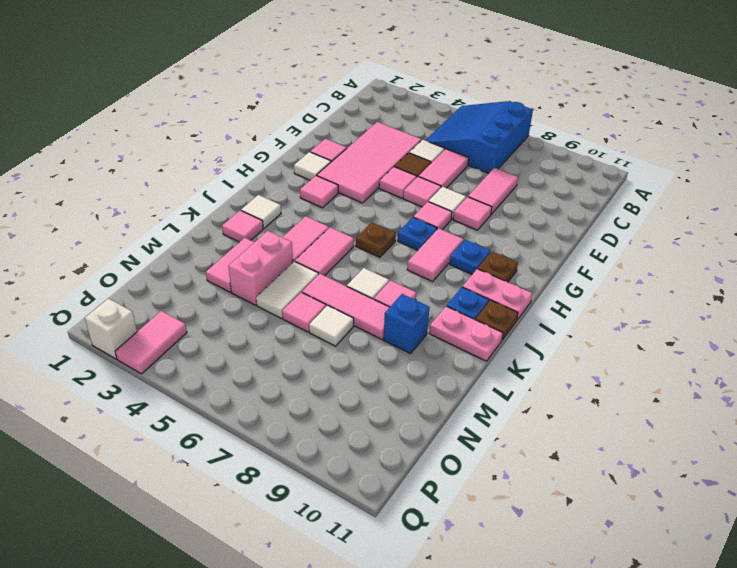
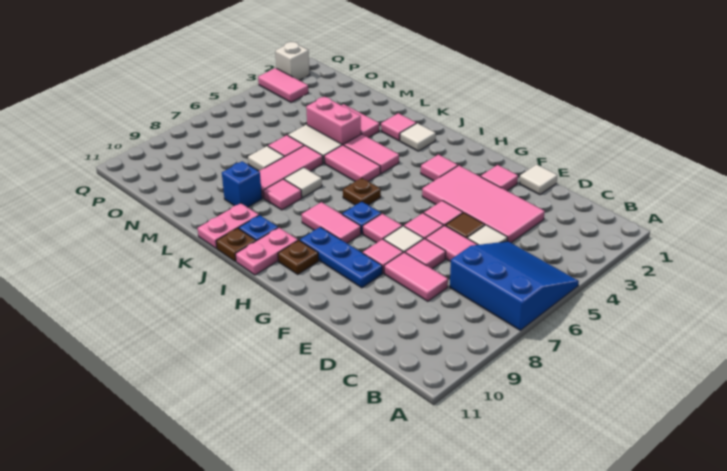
none -> pink tile E7 level 1
white tile G2 level 1 -> white tile E1 level 1
blue plate H9 level 1 -> blue plate F9:H9 level 1

